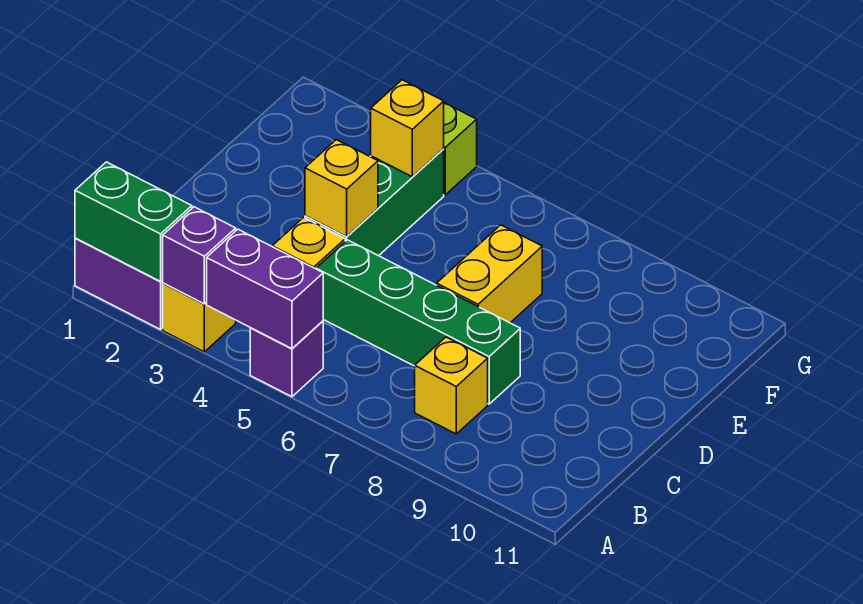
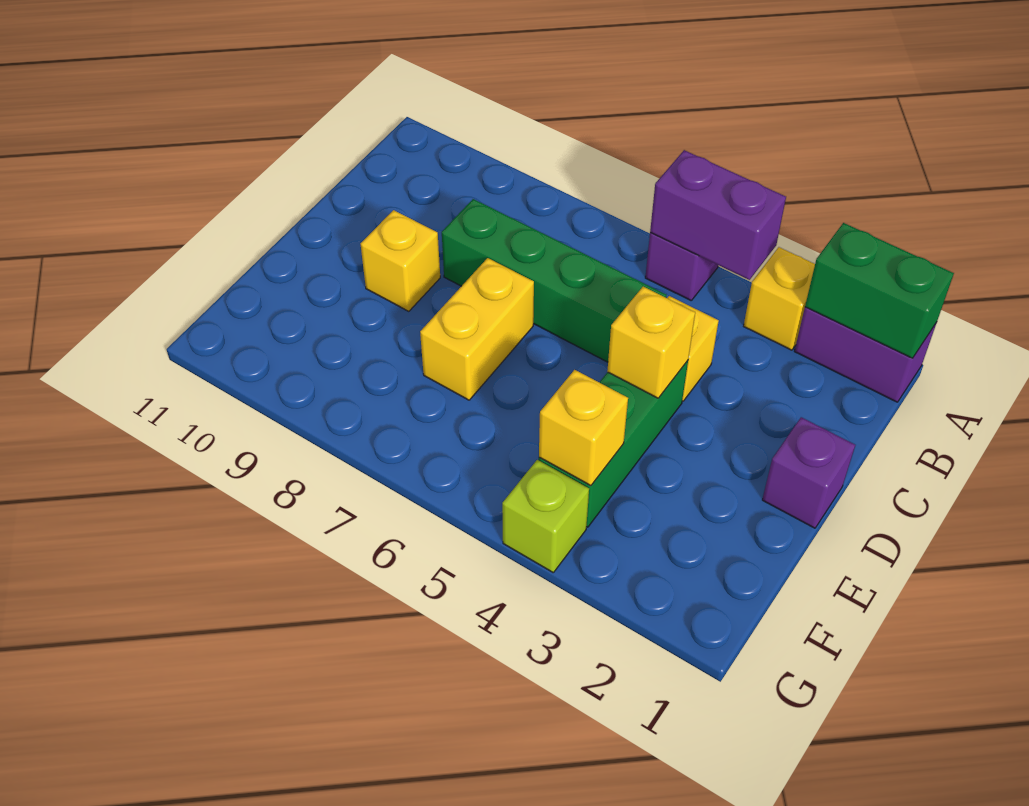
purple brick A3 level 2 -> purple brick D1 level 1
yellow brick B8 level 1 -> yellow brick D9 level 1

